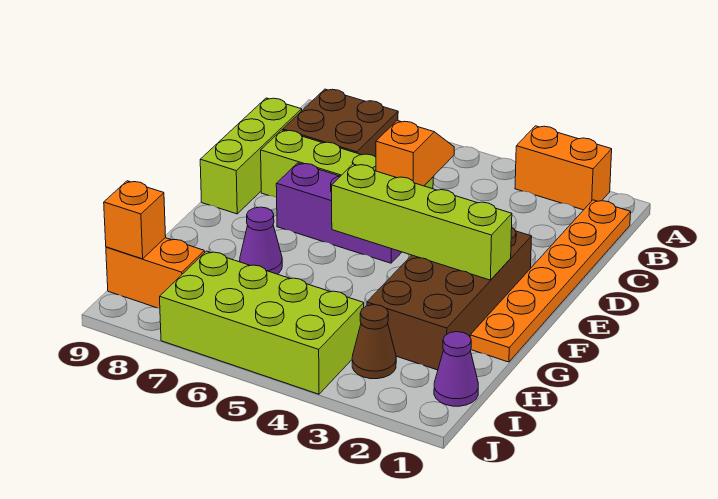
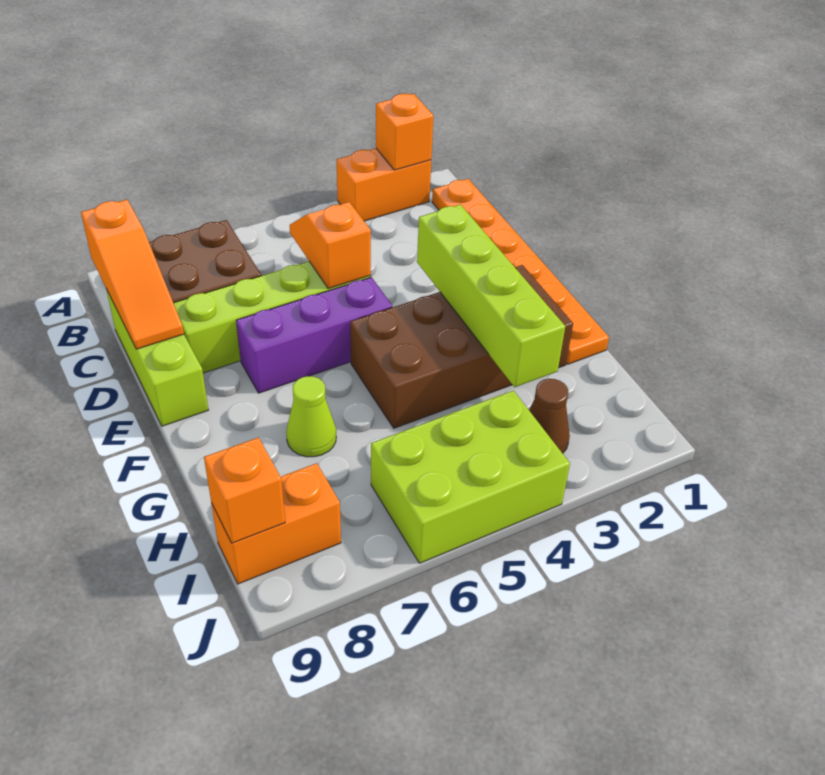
none -> orange brick A2 level 2
none -> orange slope B9:D9 level 2 top B
brown brick E2:H3 level 1 -> brown brick F2:G5 level 1
lime brick F2:F5 level 2 -> lime brick E3:H3 level 2
purple cone G7 level 1 -> lime cone G7 level 1
purple cone I1 level 1 -> none
lime brick I4:J7 level 1 -> lime brick I4:J6 level 1

